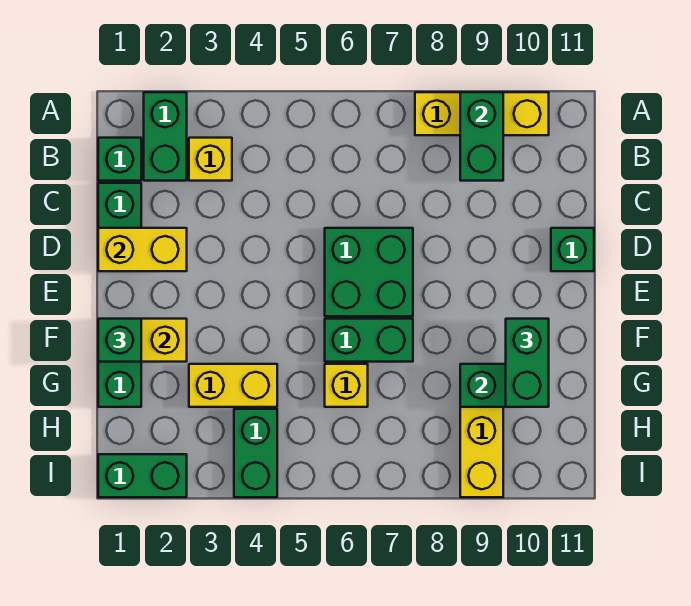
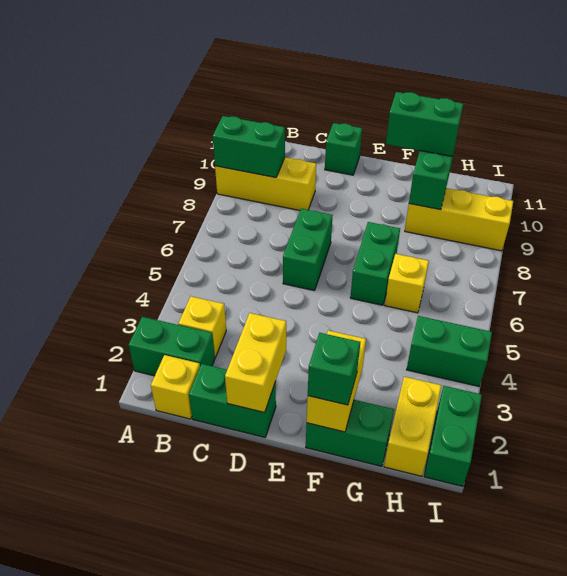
yellow brick A8:A10 level 1 -> yellow brick A9:C9 level 1
green brick B1 level 1 -> yellow brick B1 level 1
green brick D6:E7 level 1 -> green brick D6:D7 level 1
yellow brick G3:G4 level 1 -> yellow brick H1:H2 level 1

